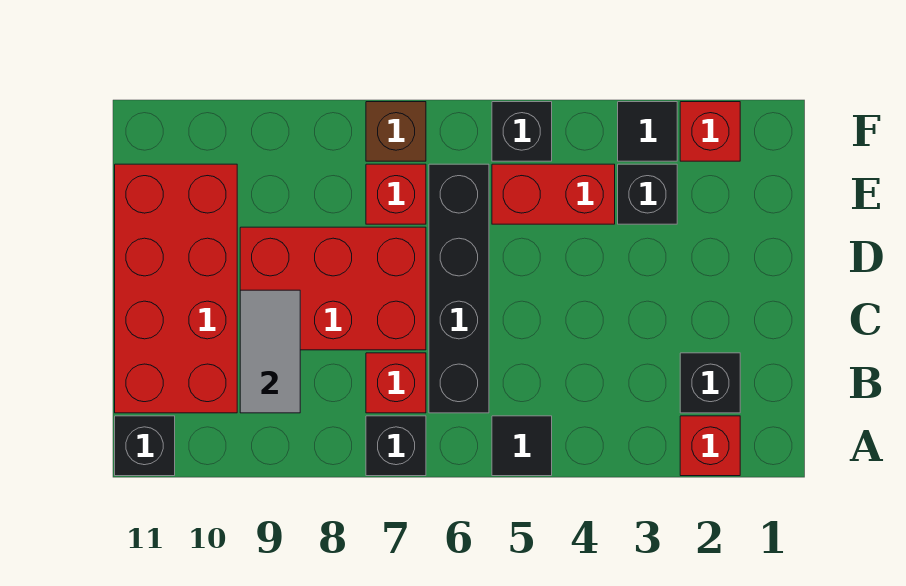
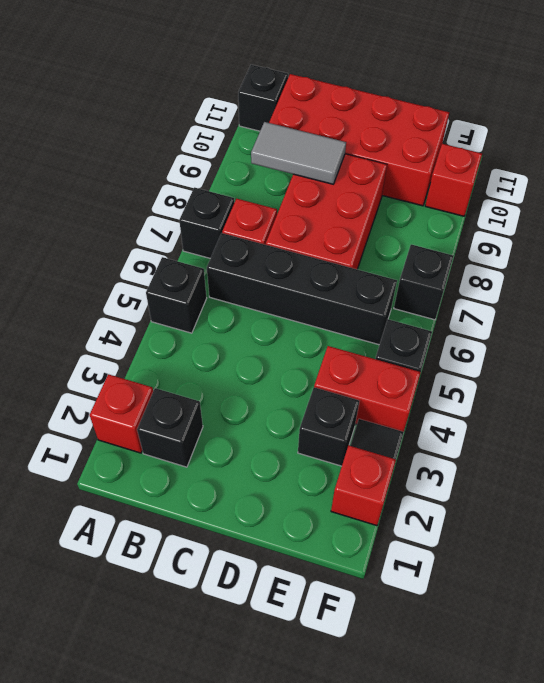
black tile A5 level 1 -> black brick A5 level 1
red brick E4:E5 level 1 -> red brick E4:F4 level 1
red brick E7 level 1 -> red brick F10 level 1
brown brick F7 level 1 -> black brick F7 level 1

